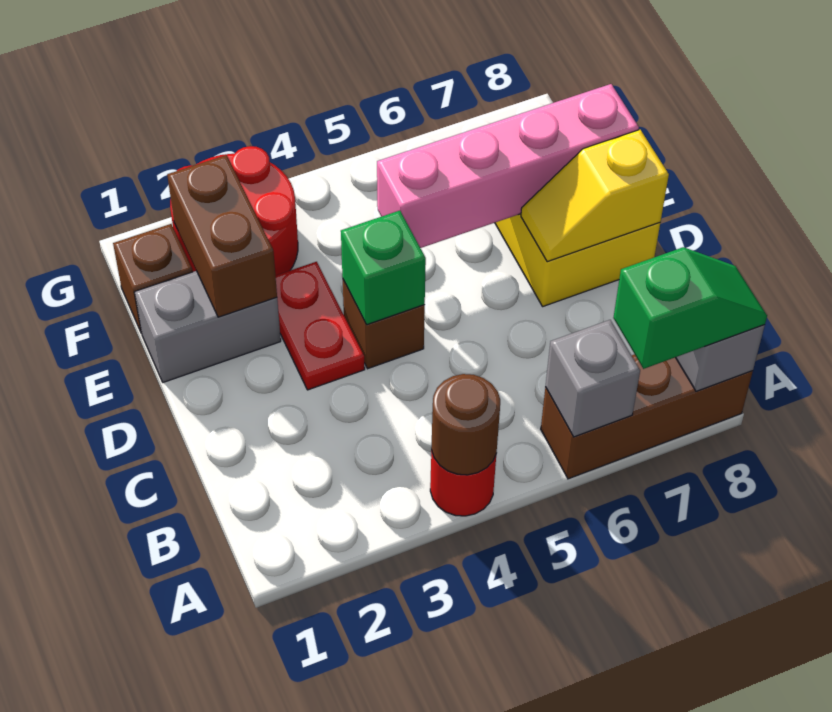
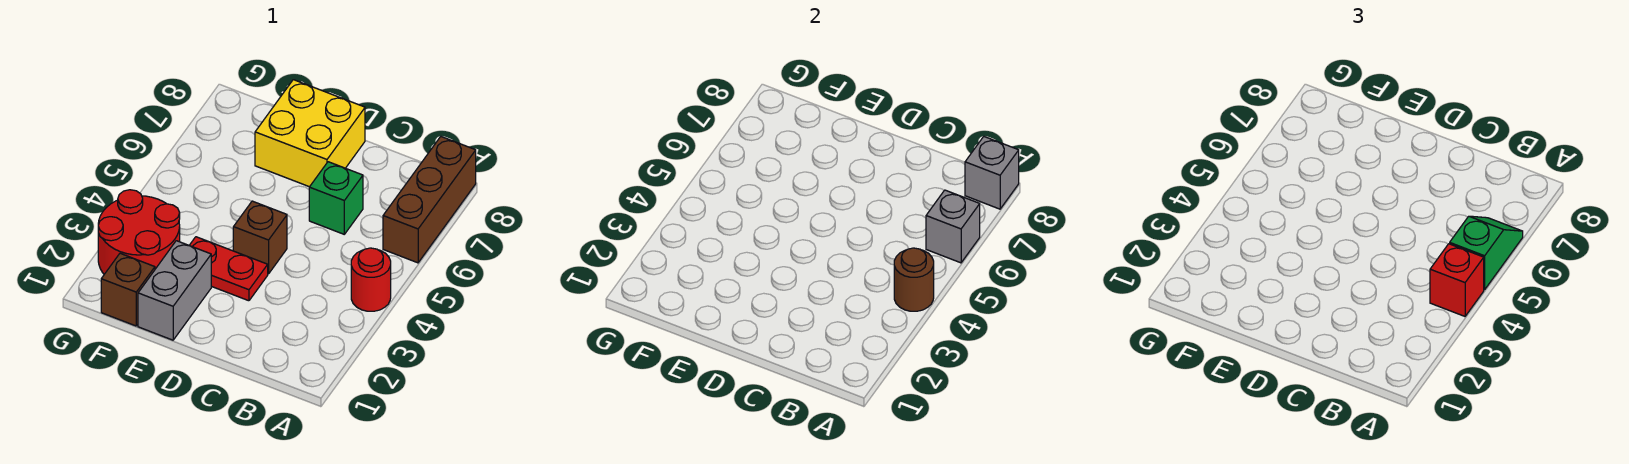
none -> red brick A4 level 3
green slope A7:A8 level 3 top 7 -> green slope A5:A6 level 3 top 5
green brick D4 level 2 -> green brick C6 level 1
yellow slope D7:D8 level 2 top 8 -> none
brown brick E2:F2 level 2 -> none
pink brick E5:E8 level 2 -> none

